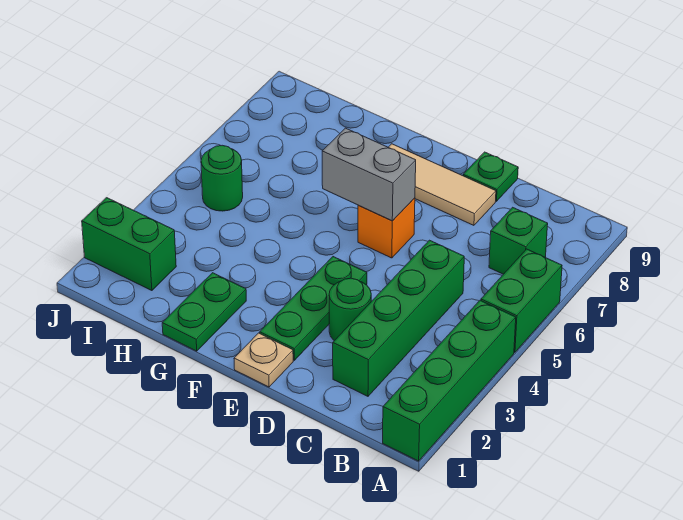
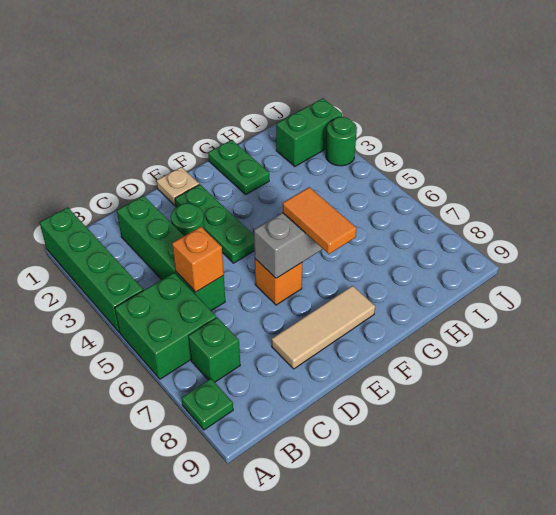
green brick A5:A6 level 1 -> green brick A5:B6 level 1
none -> orange brick C5 level 2
green plate D9 level 1 -> green plate A8 level 1
none -> orange tile F6:F7 level 3
green round brick I5 level 1 -> green round brick J3 level 1

